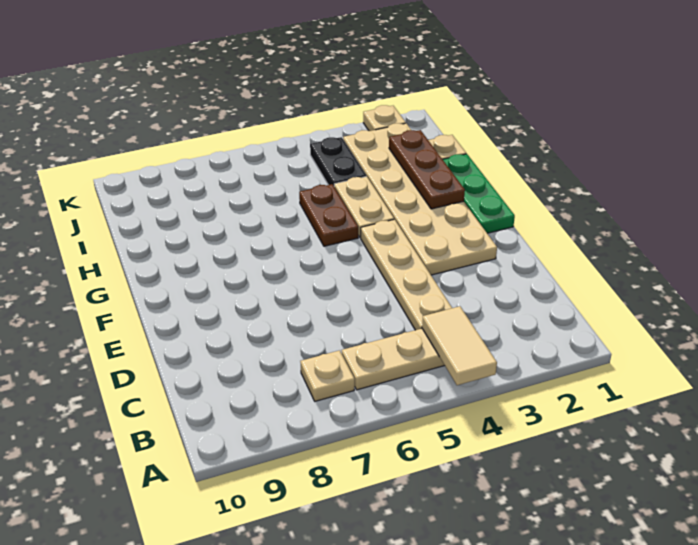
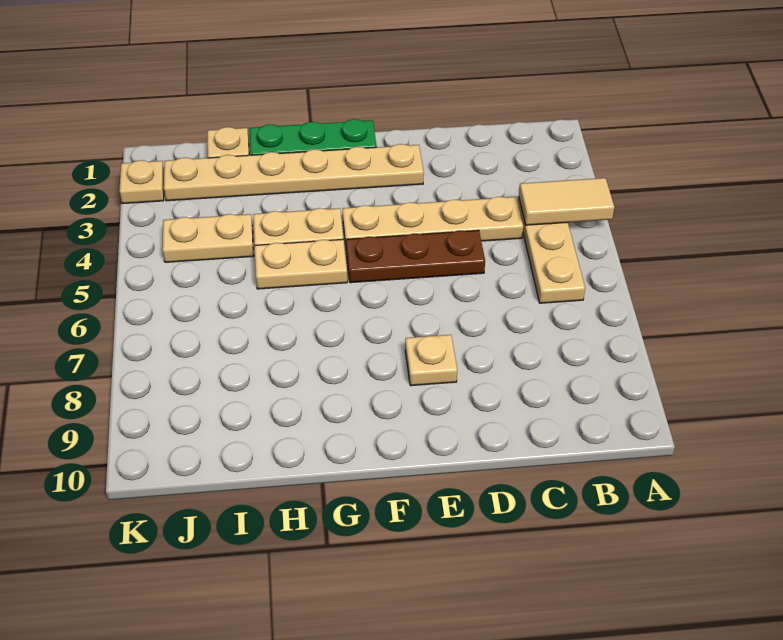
tan plate B7 level 1 -> tan plate E8 level 1
tan plate E2:J3 level 1 -> tan plate E2:J2 level 1
brown plate G2:I2 level 2 -> brown plate D5:F5 level 1
brown plate G5:H5 level 1 -> tan plate G5:H5 level 1
black plate I4:J4 level 1 -> tan plate I4:J4 level 1

